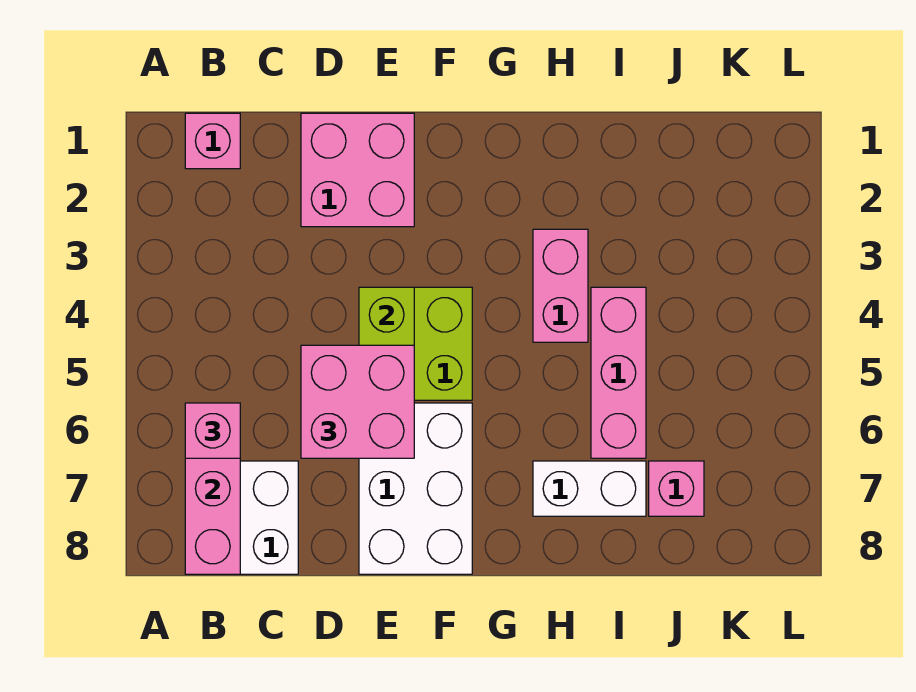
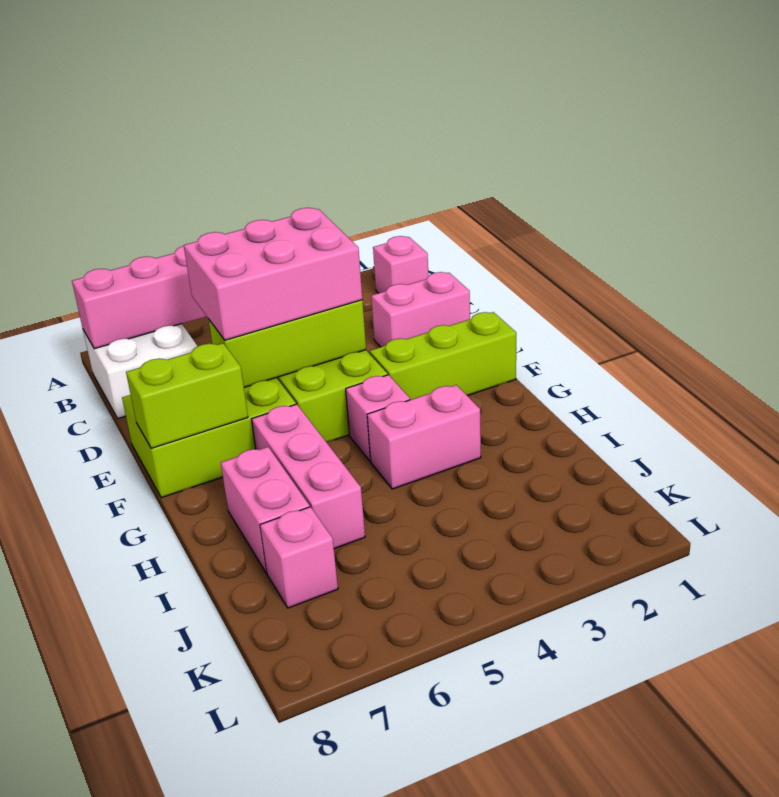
pink brick B6 level 3 -> pink brick G4 level 1
pink brick D1:E2 level 1 -> pink brick D1:D2 level 1
pink brick D5:E6 level 3 -> pink brick D4:E6 level 3
white brick E6:F8 level 1 -> lime brick E6:F8 level 1
none -> lime brick F1:F3 level 1
none -> lime brick F7:F8 level 2
white brick H7:I7 level 1 -> pink brick H7:I7 level 1
pink brick I4:I6 level 1 -> pink brick G6:I6 level 1

